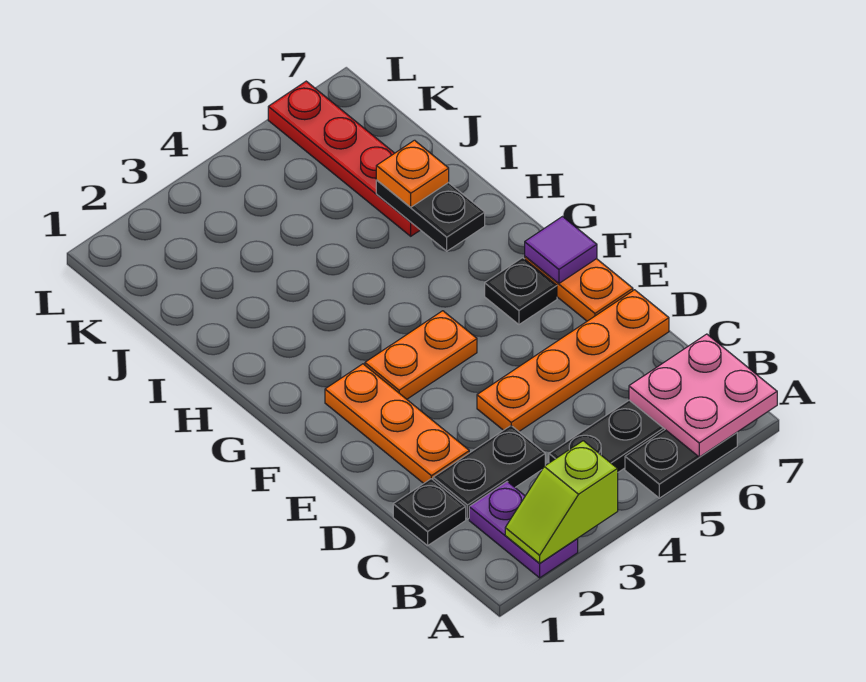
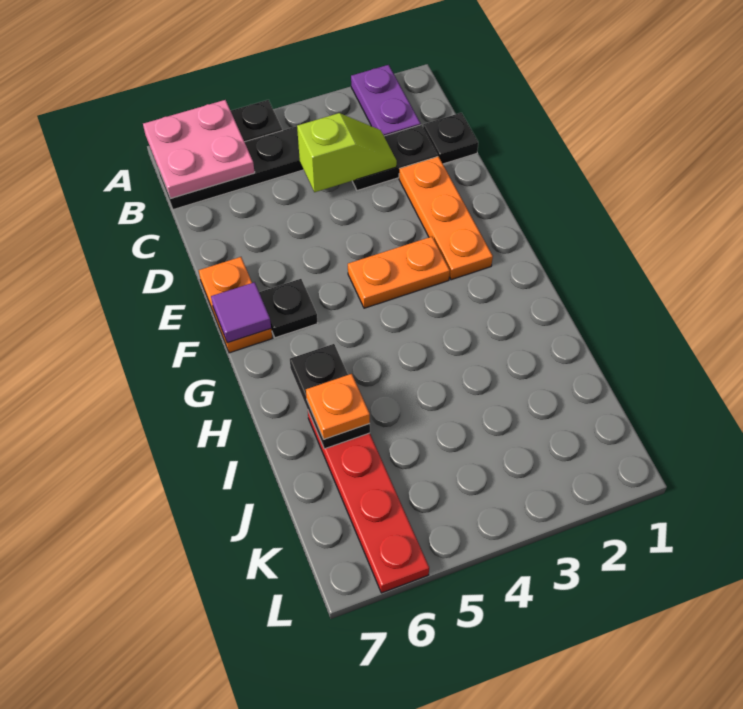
lime slope A2:A3 level 2 top 3 -> lime slope C3:C4 level 2 top 4
orange plate D4:D7 level 1 -> none

